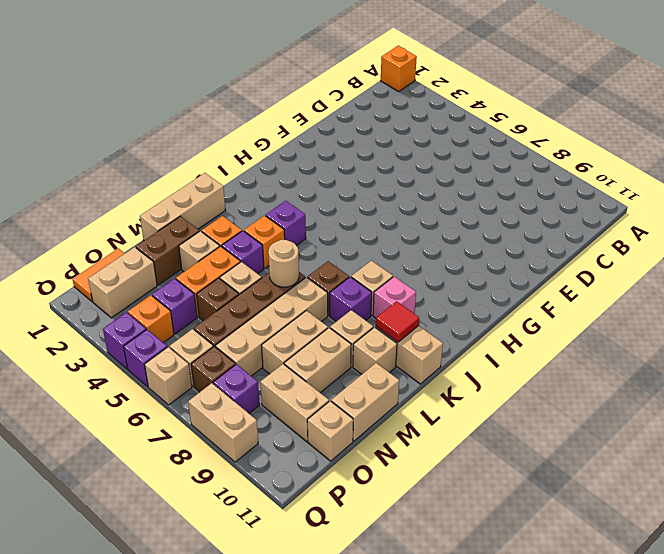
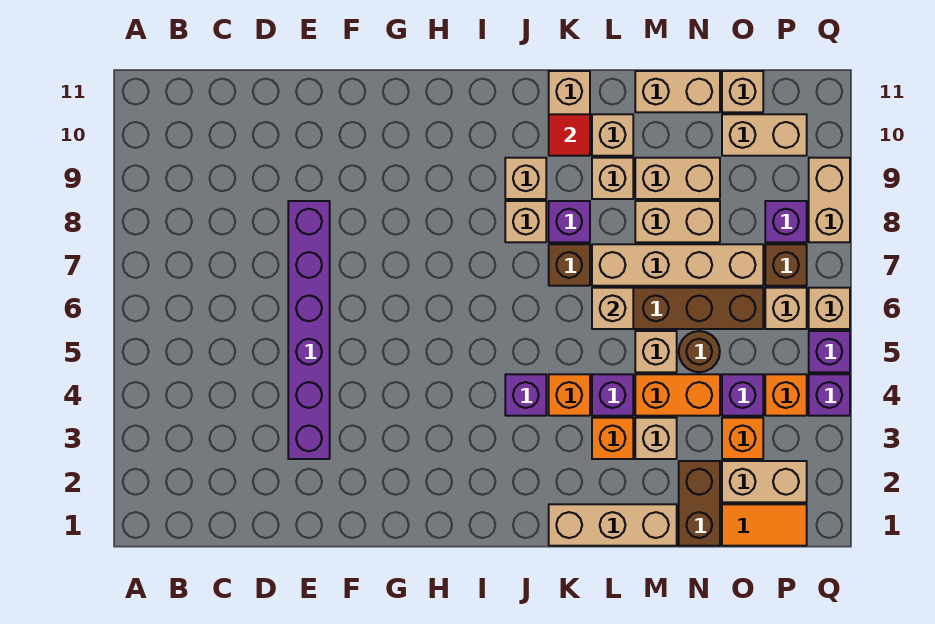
orange brick A1 level 1 -> orange brick O3 level 1
none -> purple brick E3:E8 level 1
pink brick J9 level 1 -> tan brick J9 level 1
tan round brick L6 level 2 -> tan brick L6 level 2
brown brick M2:N2 level 1 -> brown brick N1:N2 level 1
brown brick N5 level 1 -> brown round brick N5 level 1
tan brick O9:O10 level 1 -> tan brick O10:P10 level 1

